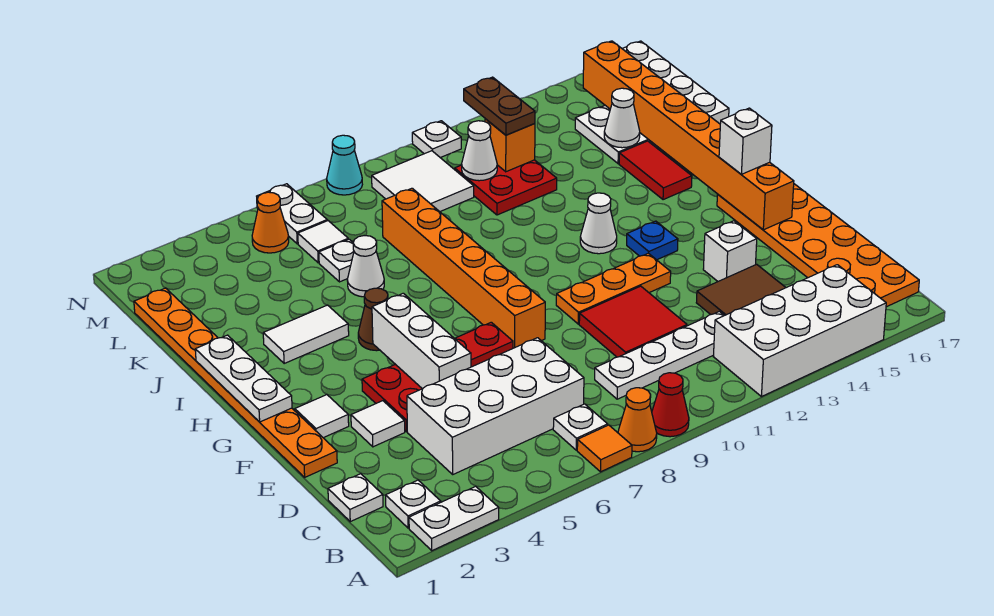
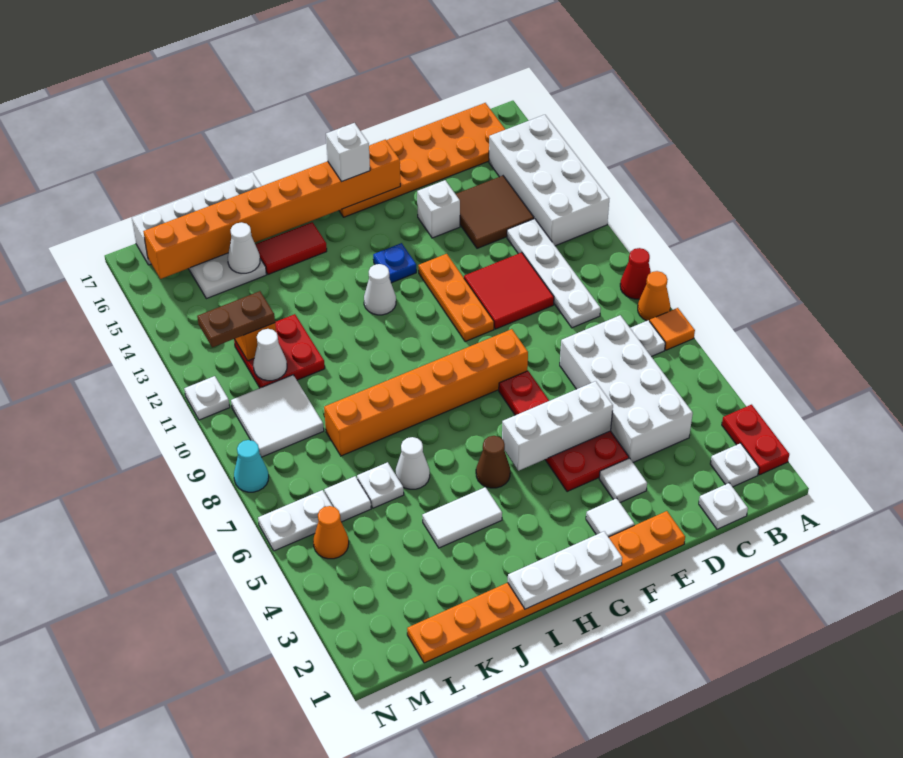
white plate A2:A3 level 1 -> red plate A2:A3 level 1
white tile I3:I4 level 1 -> white tile I4:J4 level 1

